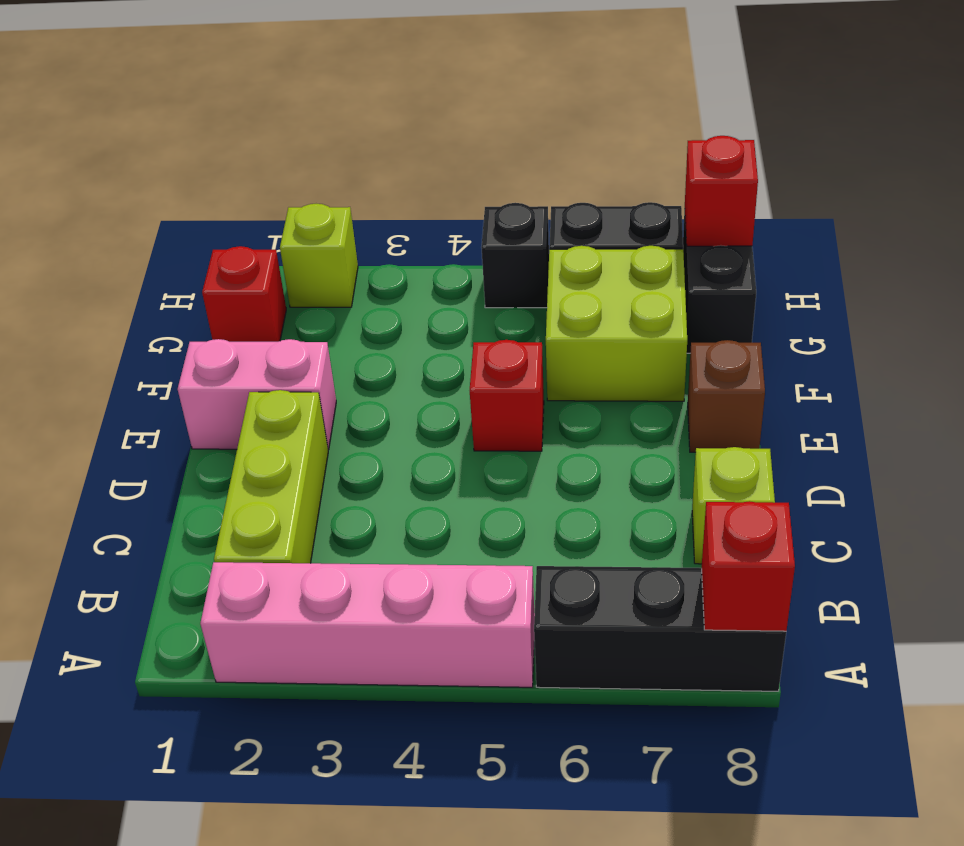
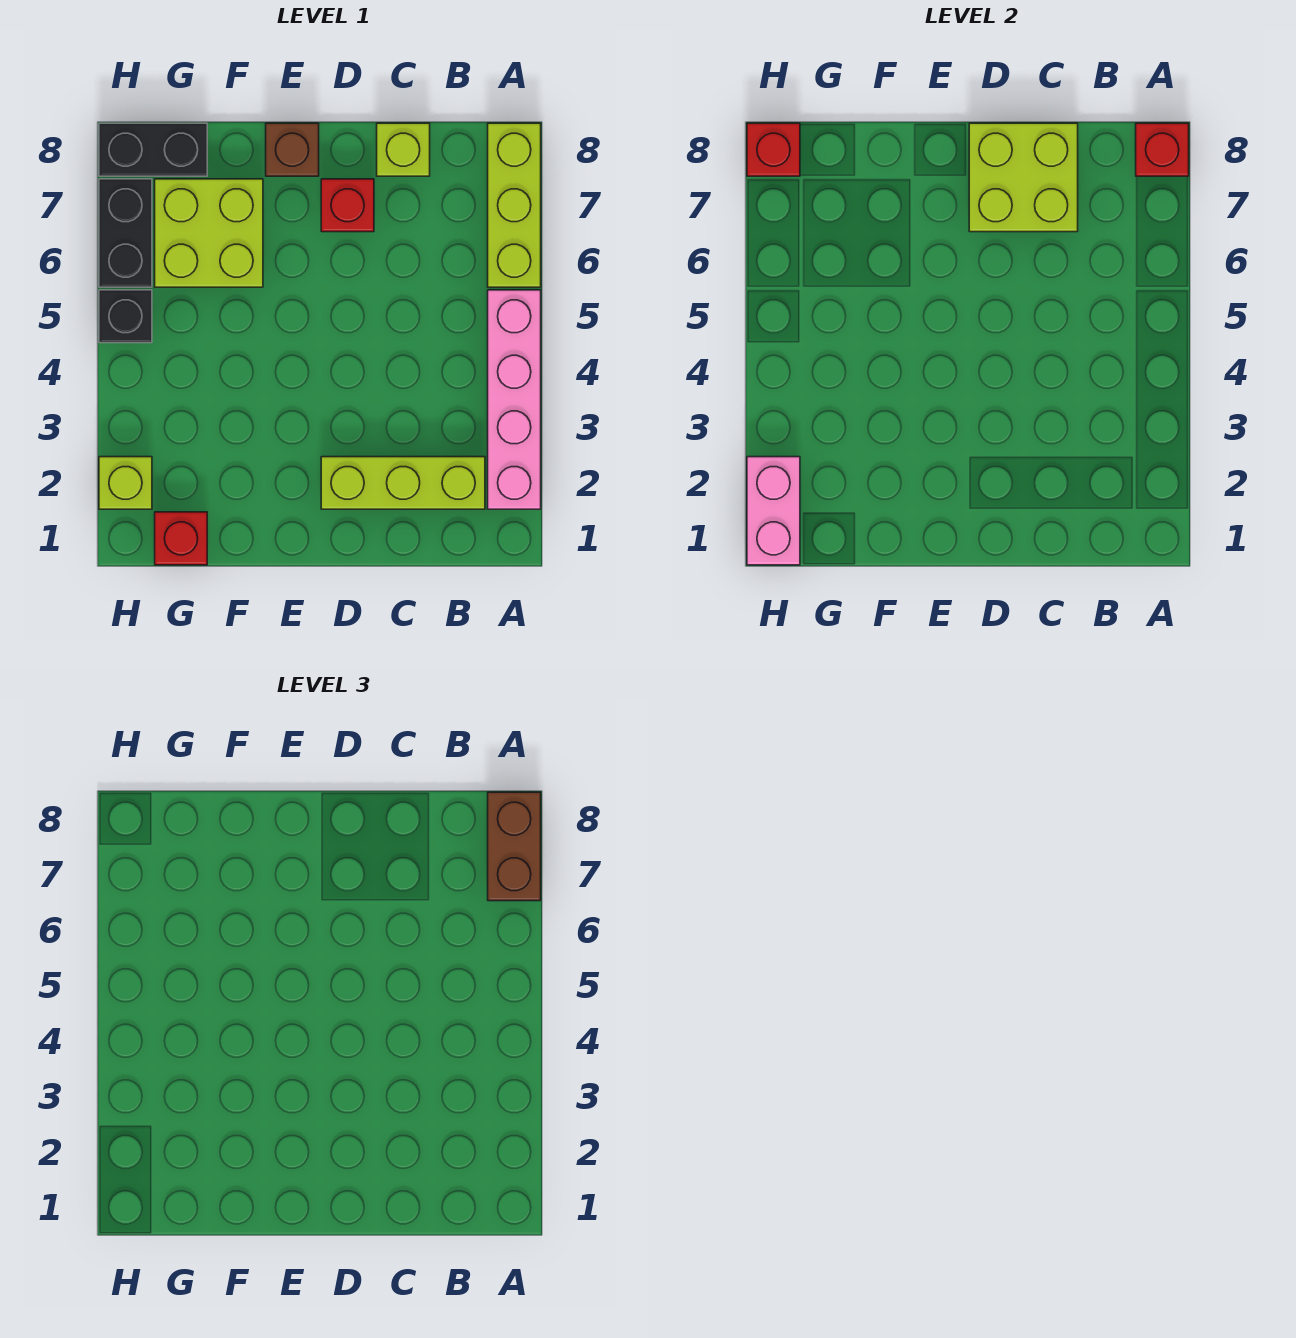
black brick A6:A8 level 1 -> lime brick A6:A8 level 1
none -> brown brick A7:A8 level 3
none -> lime brick C7:D8 level 2
pink brick E1:E2 level 1 -> pink brick H1:H2 level 2
red brick E5 level 1 -> red brick D7 level 1

